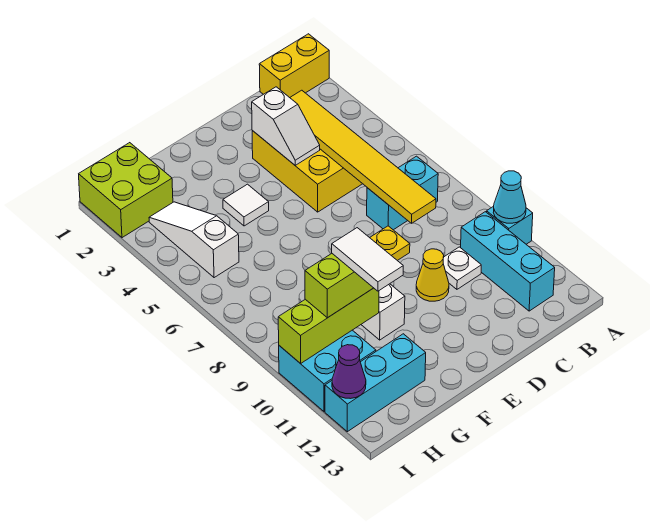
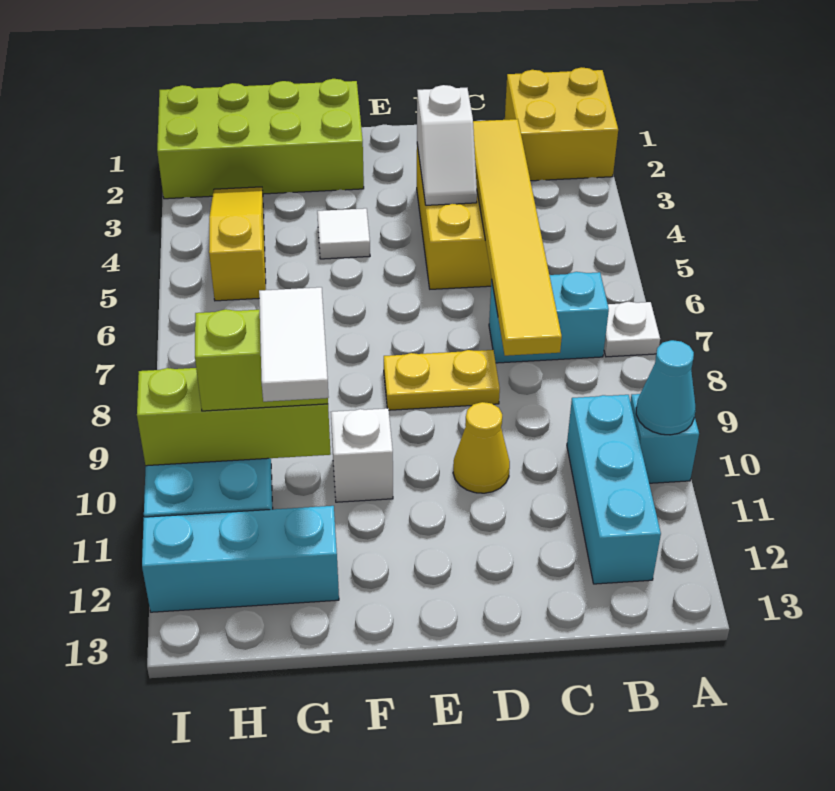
yellow brick A1:B1 level 1 -> yellow brick A1:B2 level 1
white plate C10 level 1 -> white plate A7 level 1
lime brick H1:I2 level 1 -> lime brick F1:I2 level 1
white slope H3:H5 level 1 top 5 -> yellow slope H3:H5 level 1 top 5
purple cone I12 level 2 -> none

